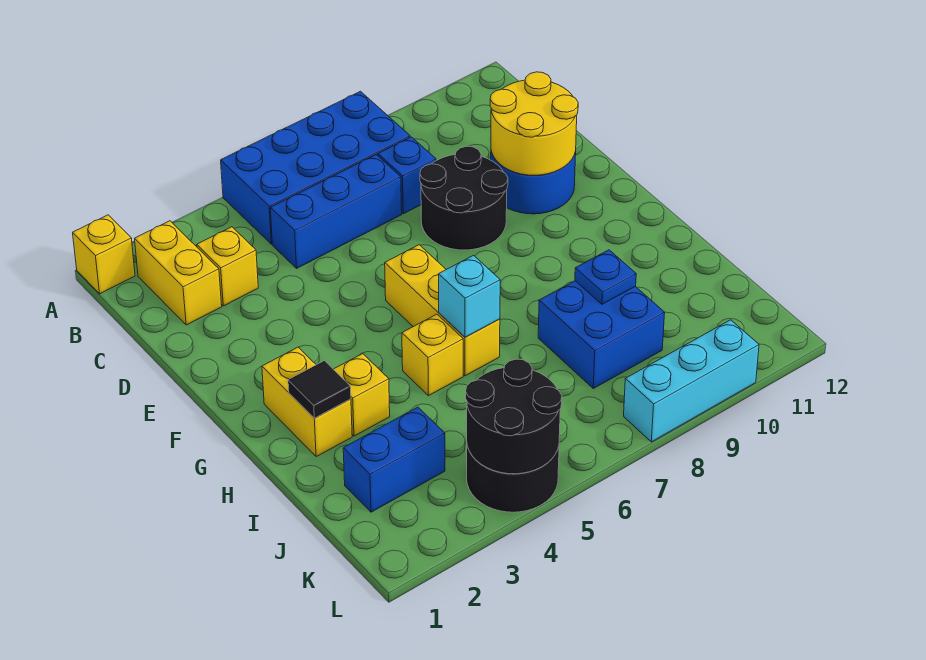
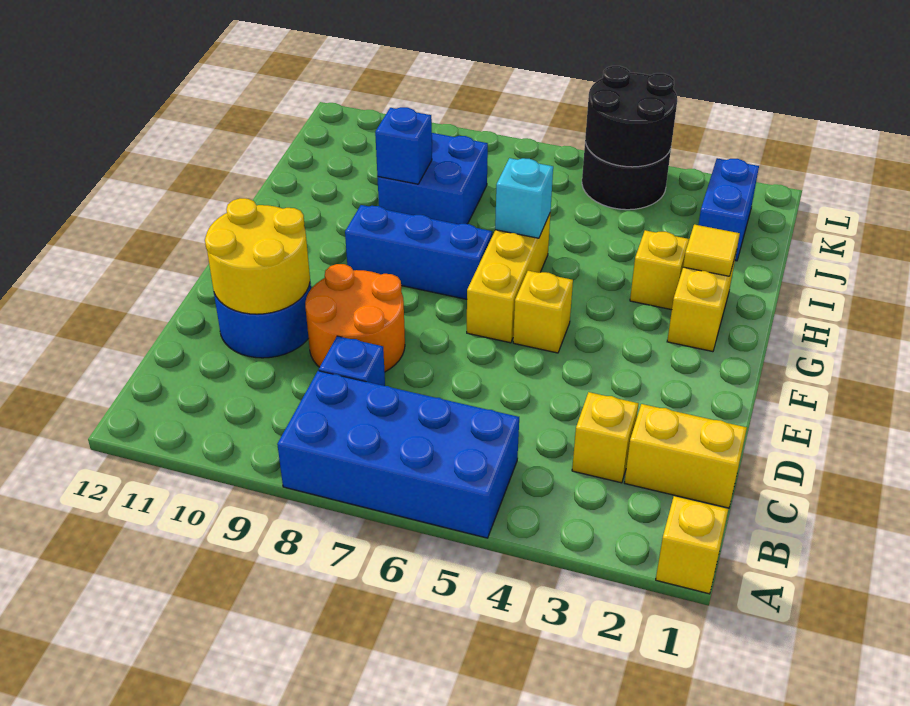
yellow brick B2:C2 level 1 -> yellow brick C1:C2 level 1
blue brick C5:C7 level 1 -> blue brick G7:G9 level 1
black round brick D8:E9 level 1 -> orange round brick D8:E9 level 1
black tile H2 level 2 -> yellow tile H2 level 2
yellow brick H5 level 1 -> yellow brick F5 level 1
blue plate I9 level 2 -> blue brick I9 level 2
blue brick J2:J3 level 1 -> blue brick J2:K2 level 1
cyan brick L8:L10 level 1 -> none

